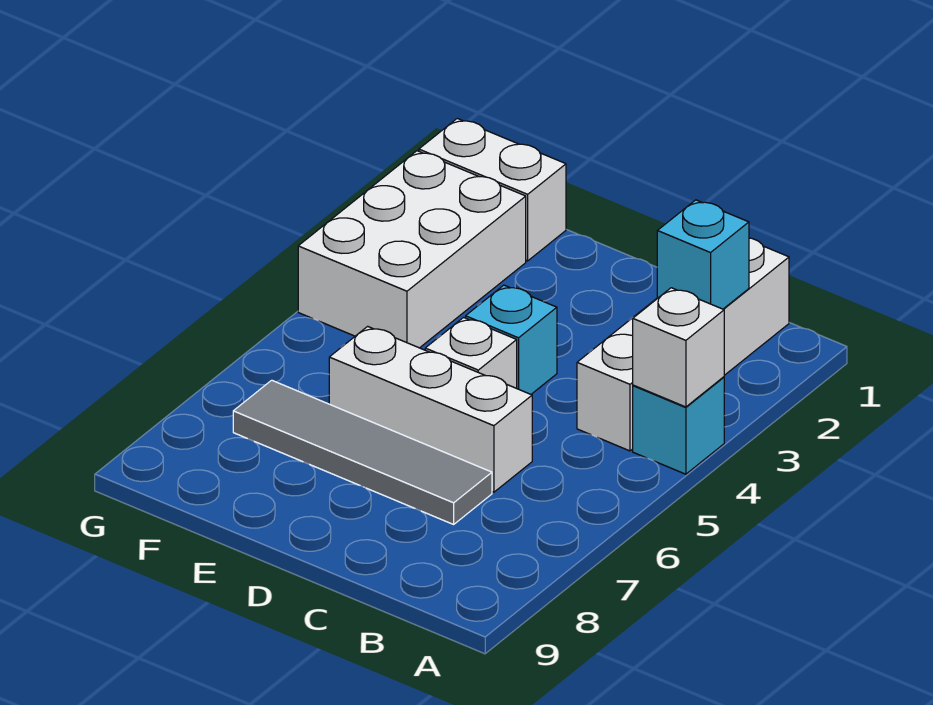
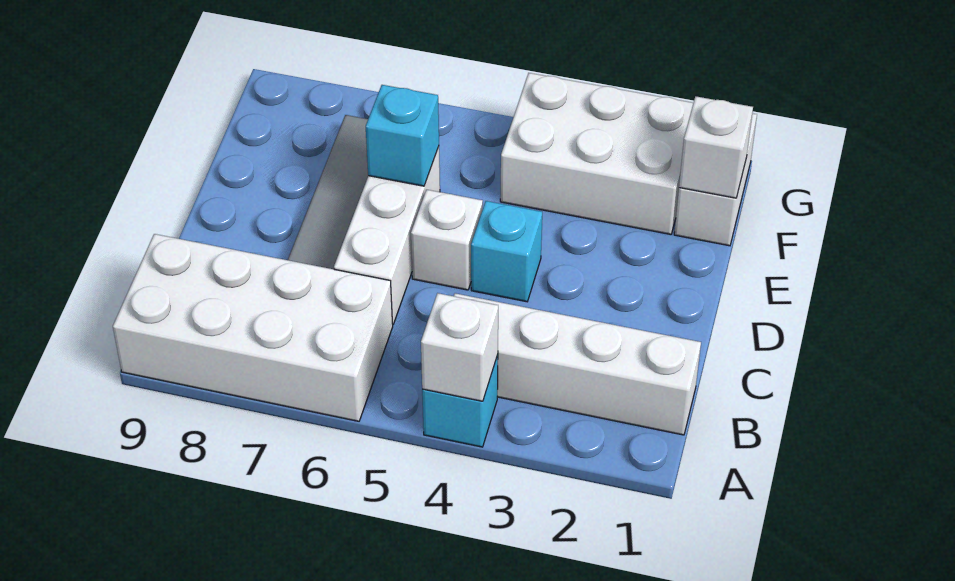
none -> white brick A6:B9 level 1
cyan brick B2 level 2 -> cyan brick E6 level 2
none -> white brick F1 level 2

